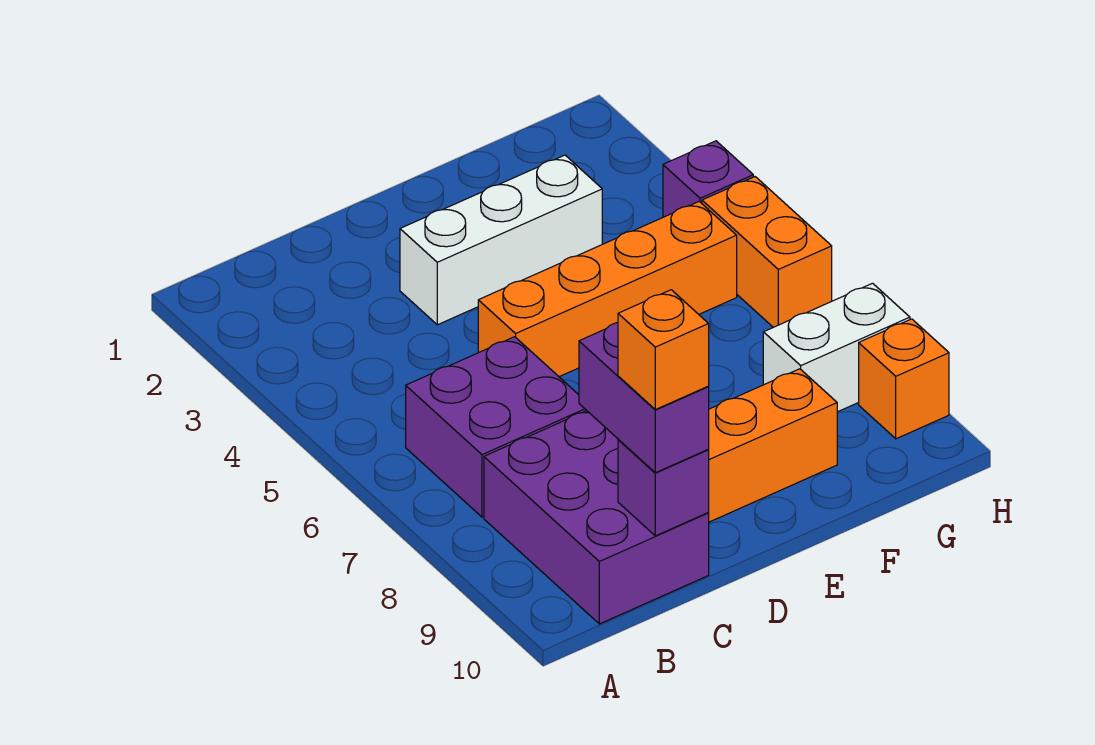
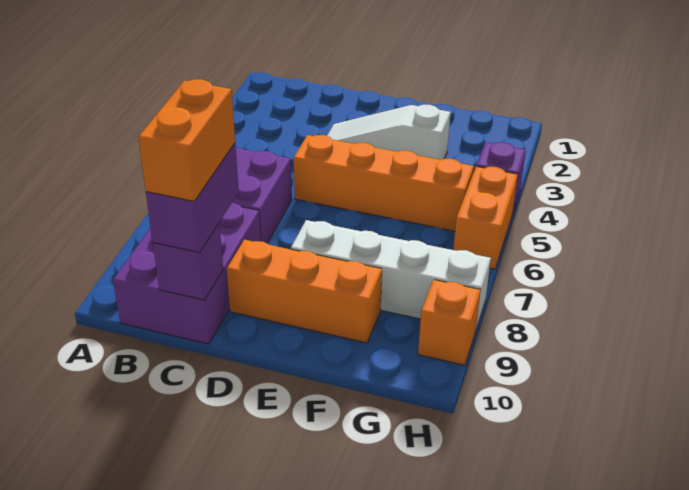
orange brick C10 level 4 -> orange brick C9:C10 level 4
white brick D3:F3 level 1 -> white slope D3:F3 level 1 top F
white brick G8:H8 level 1 -> white brick E8:H8 level 1

